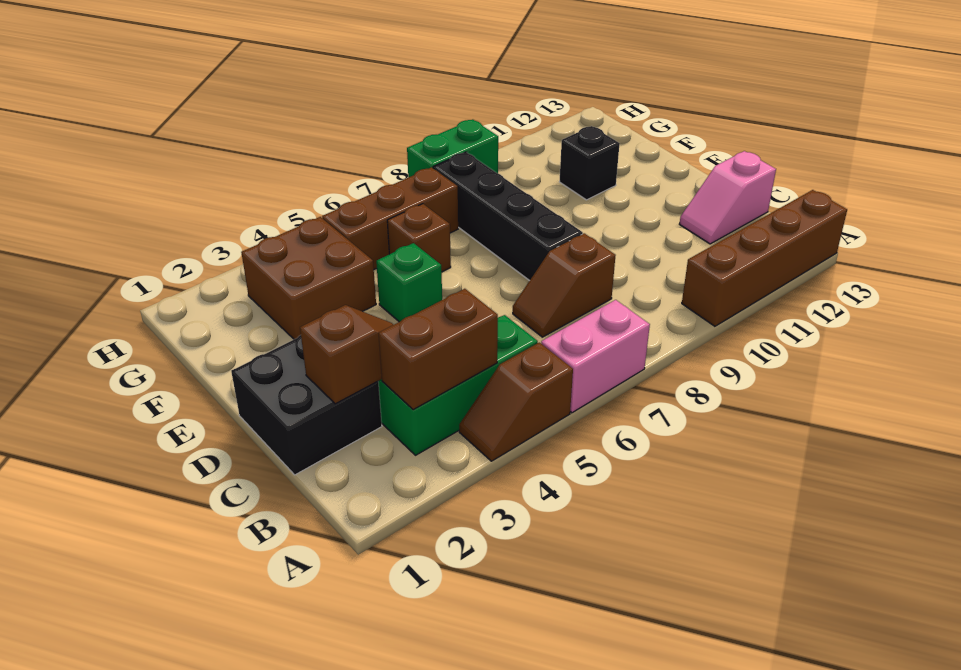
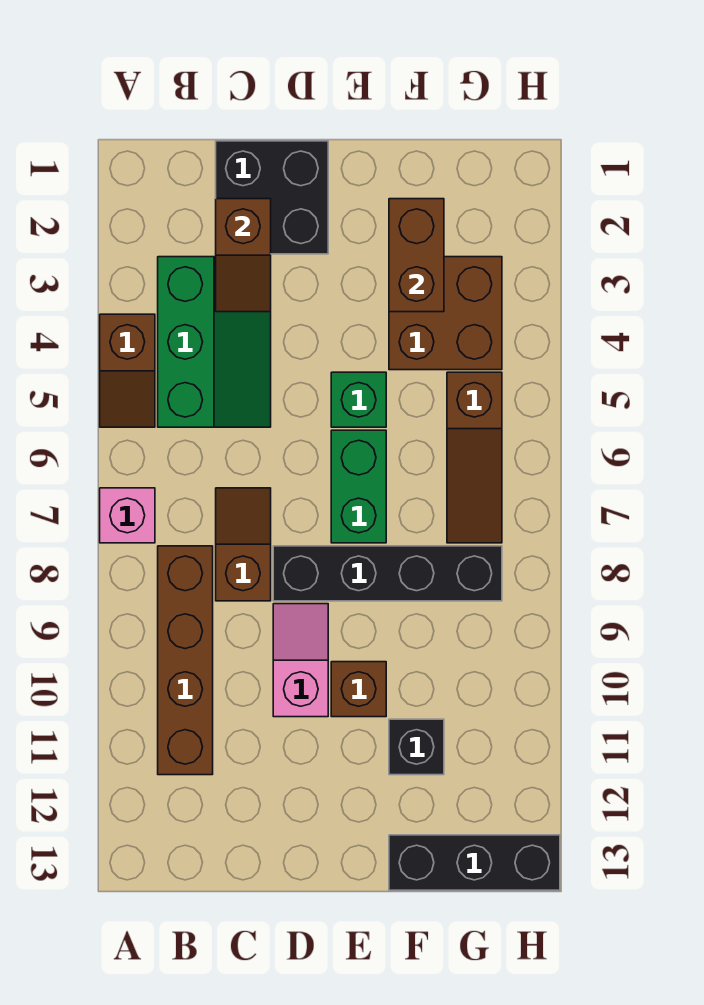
brown slope A4:A5 level 1 top 5 -> brown slope A4:A5 level 1 top 4
pink brick A6:A7 level 1 -> pink brick A7 level 1
brown brick A10:A13 level 1 -> brown brick B8:B11 level 1
brown brick B3:B4 level 2 -> brown brick F2:F3 level 2
pink slope C12:C13 level 1 top 13 -> pink slope D9:D10 level 1 top 10
brown brick F6 level 1 -> brown brick E10 level 1
none -> black brick F13:H13 level 1
brown brick G5:G7 level 1 -> brown slope G5:G7 level 1 top 5
green brick H8:H9 level 1 -> green brick E6:E7 level 1

